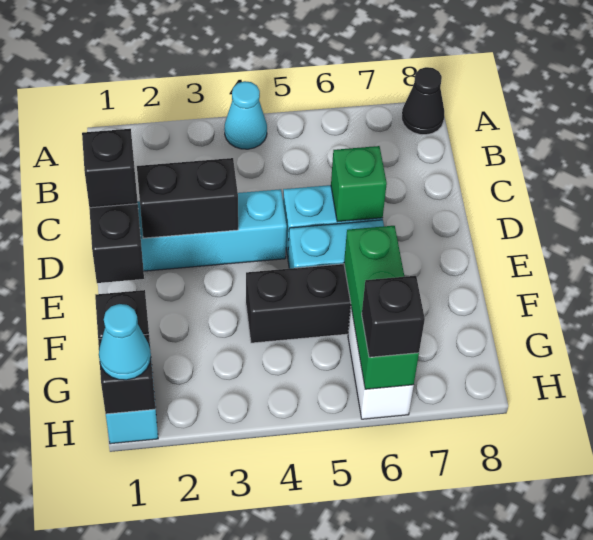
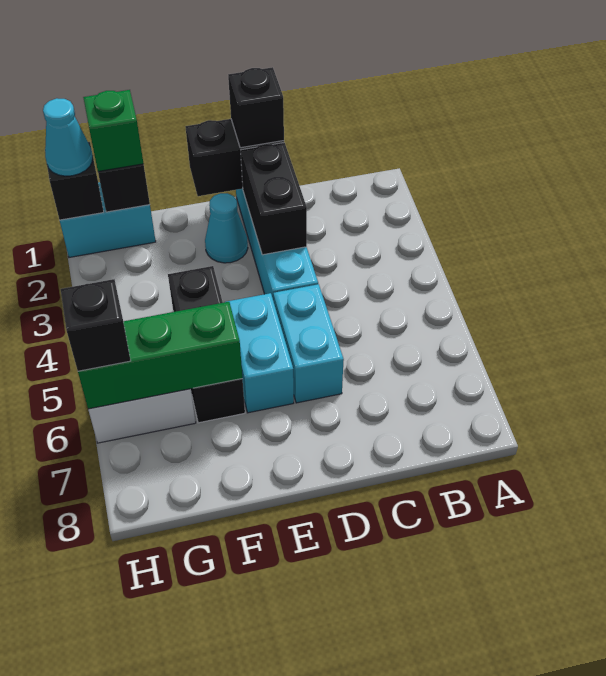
cyan cone A4 level 1 -> cyan cone E2 level 1
black cone A8 level 1 -> none
green brick D6 level 2 -> green brick G1 level 3

